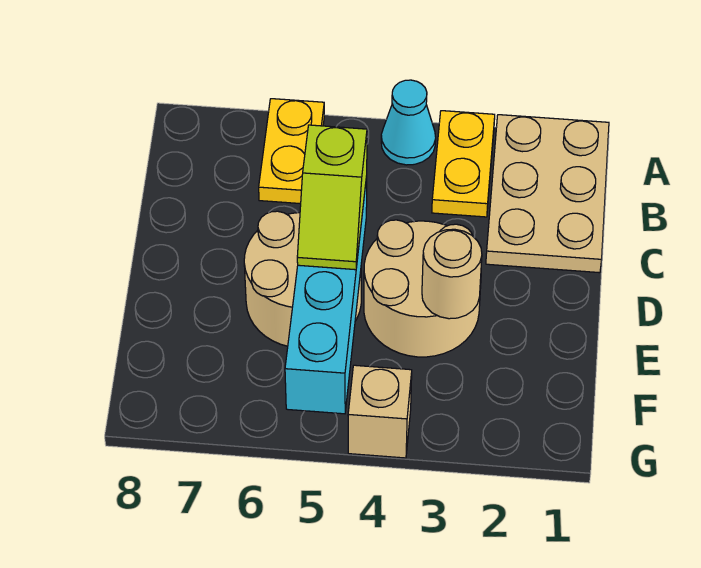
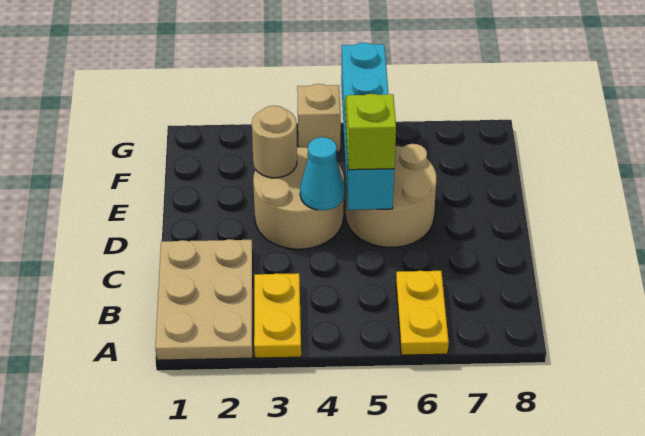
cyan cone A4 level 1 -> cyan cone D4 level 2

